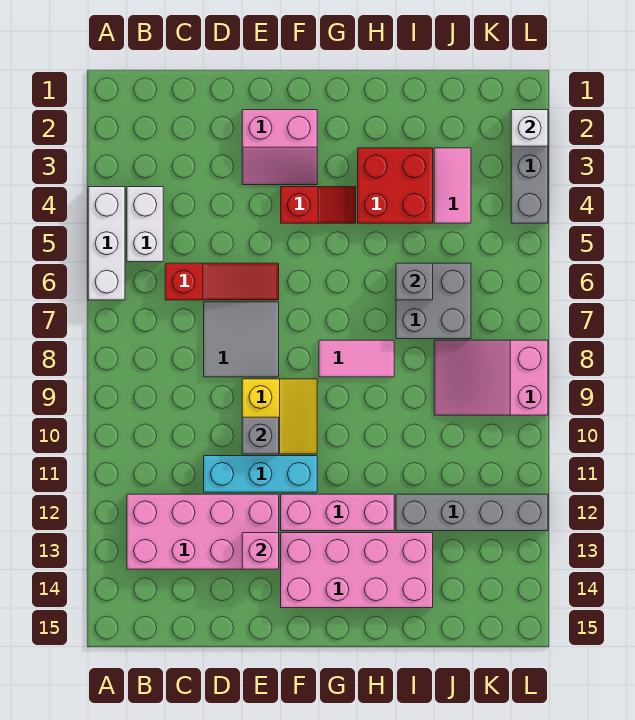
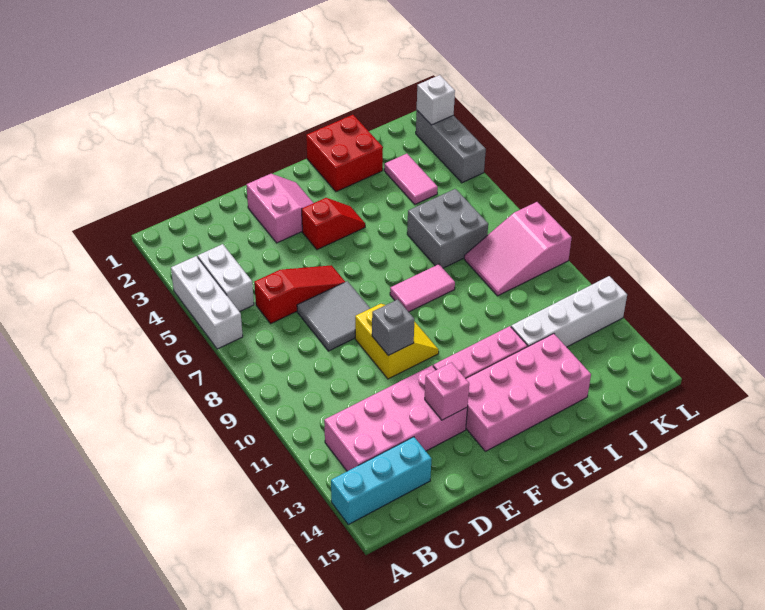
cyan brick D11:F11 level 1 -> cyan brick A14:C14 level 1
pink slope E2:F3 level 1 top 2 -> pink slope E2:F3 level 1 top E
red brick H3:I4 level 1 -> red brick H1:I2 level 1
grey brick I6 level 2 -> none
grey brick I12:L12 level 1 -> white brick I12:L12 level 1

